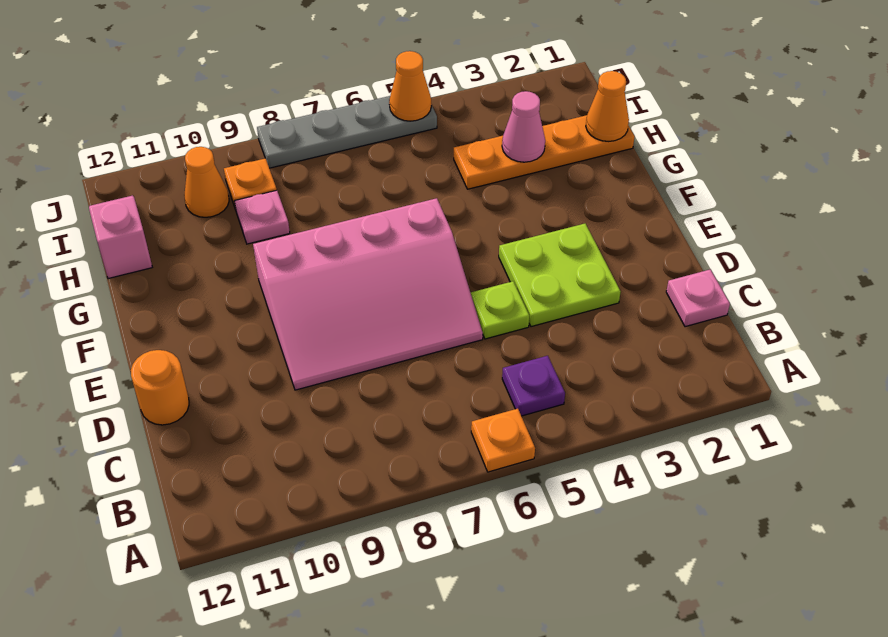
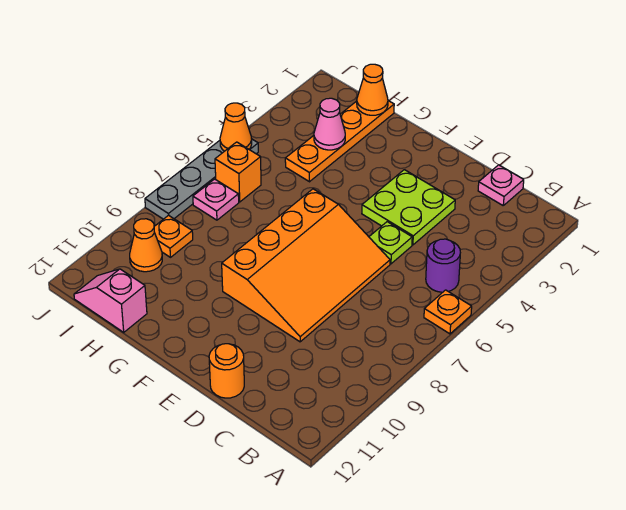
purple plate B5 level 1 -> purple round brick B5 level 1
pink slope D6:F9 level 1 top F -> orange slope D6:F9 level 1 top F
pink plate H9 level 1 -> pink plate I7 level 1
none -> orange brick I6 level 1

